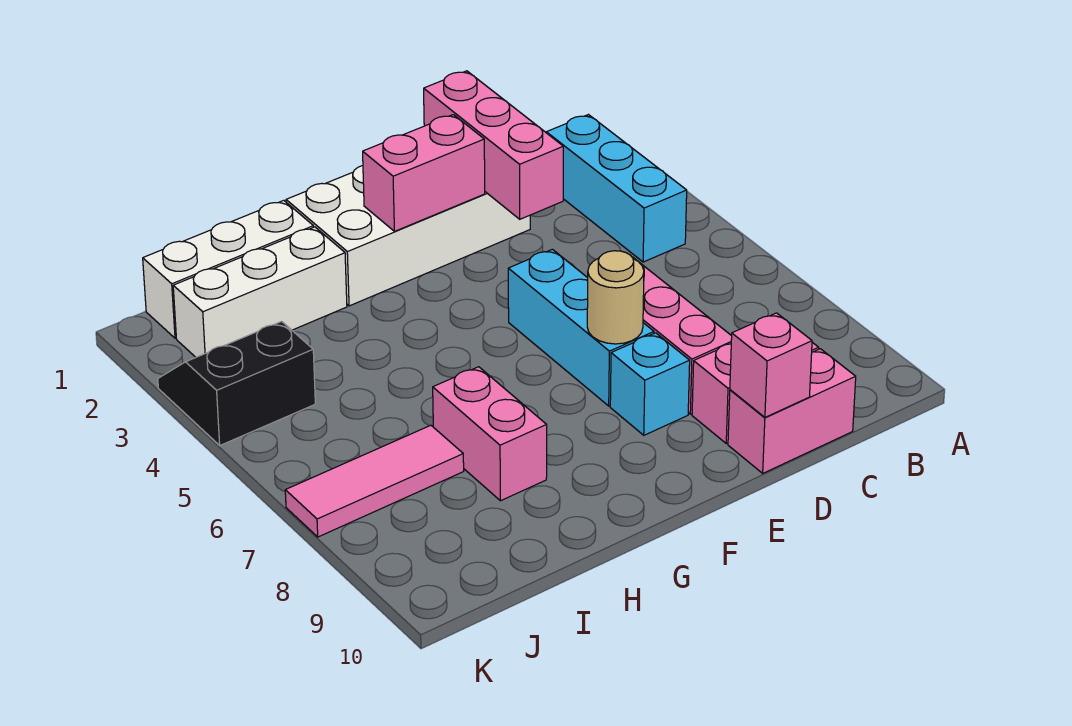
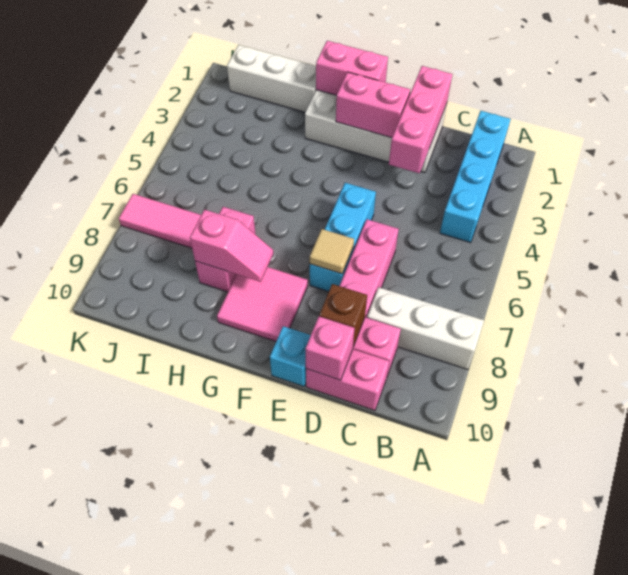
cyan brick B2:B4 level 1 -> cyan brick B1:B4 level 1
none -> brown brick D9 level 2
tan round brick E7 level 2 -> tan tile E7 level 2
cyan brick E8 level 1 -> cyan brick E10 level 1
none -> pink brick F1:G1 level 2
none -> pink tile F8:G9 level 1
none -> pink slope G8:H8 level 2 top H
white brick H2:J2 level 1 -> white brick A8:C8 level 1
black slope J3:K4 level 1 top 4 -> none

